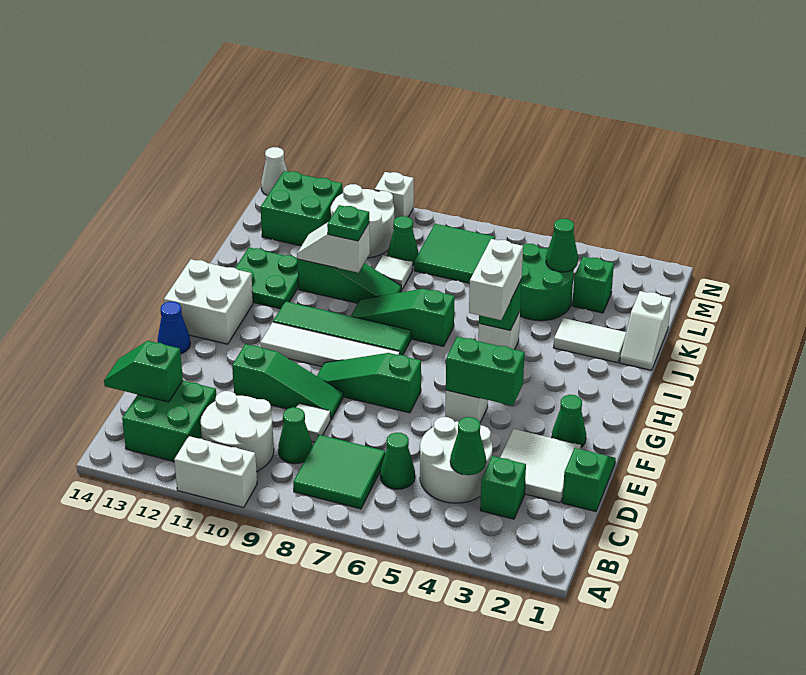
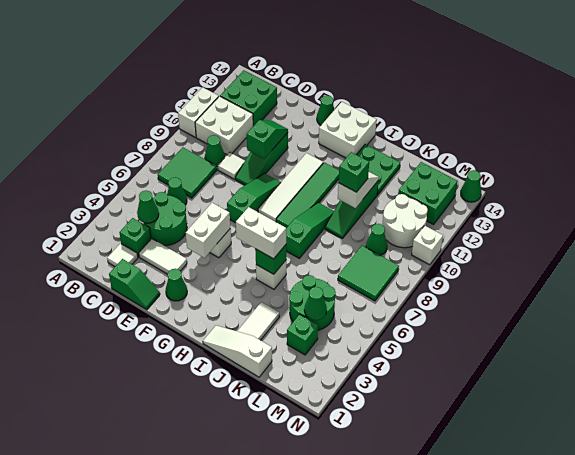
white round brick B10:C11 level 1 -> white brick B10:C11 level 1
white round brick C4:D5 level 1 -> green round brick C4:D5 level 1
green slope C13:C14 level 2 top 13 -> green slope E10:E11 level 2 top 10
white tile D2:E3 level 1 -> white tile D3:E3 level 1
green brick F4:F5 level 2 -> white brick F4:F5 level 2
blue cone F14 level 1 -> green cone F14 level 1
white slope J1:K1 level 1 top K -> white slope I1:K1 level 1 top K
green plate J10 level 3 -> green brick J10 level 3
white tile K9 level 1 -> white tile C2 level 1
white cone N14 level 1 -> green cone N14 level 1

